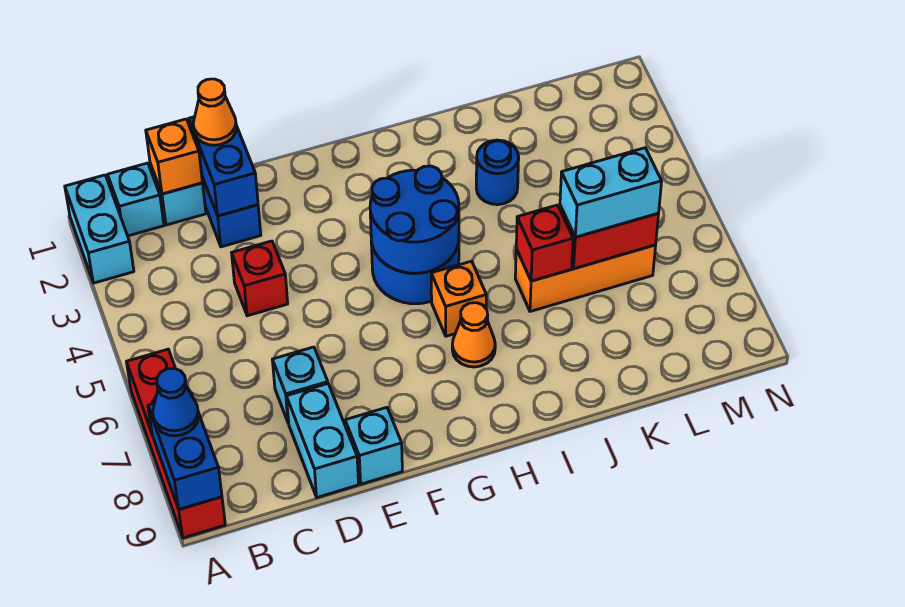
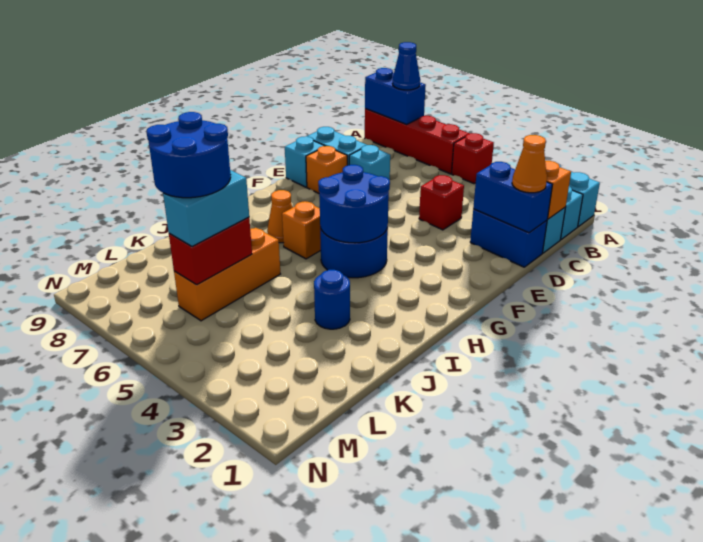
none -> orange brick E8 level 1
red brick J6 level 2 -> red brick A5 level 1
none -> blue round brick K6:L7 level 4

